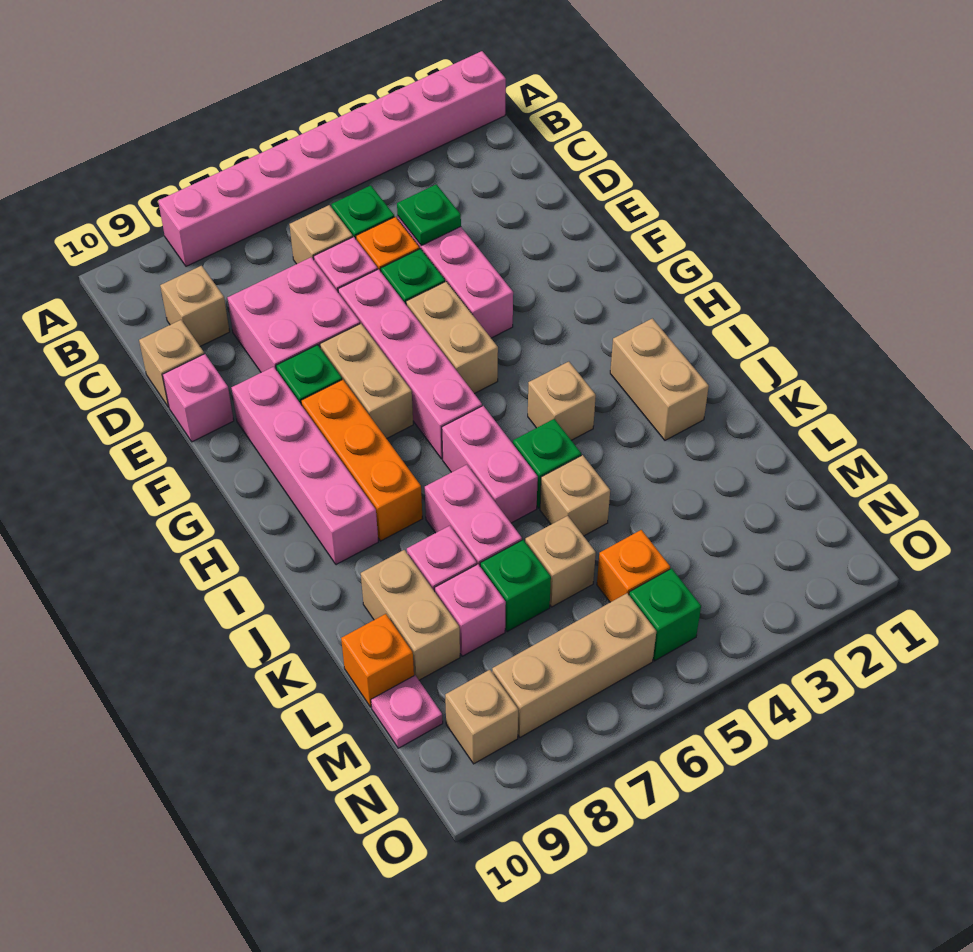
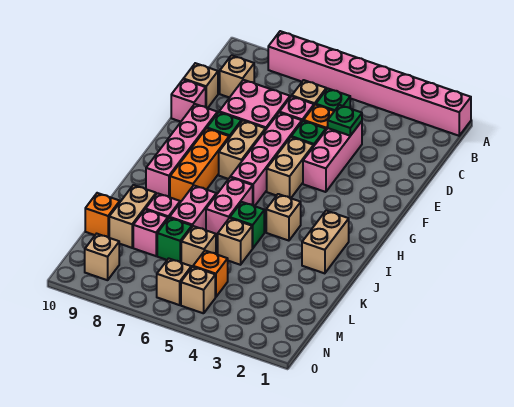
pink plate M10 level 1 -> none
green brick N5 level 1 -> tan brick N5 level 1
tan brick N6:N8 level 1 -> tan brick N6 level 1

